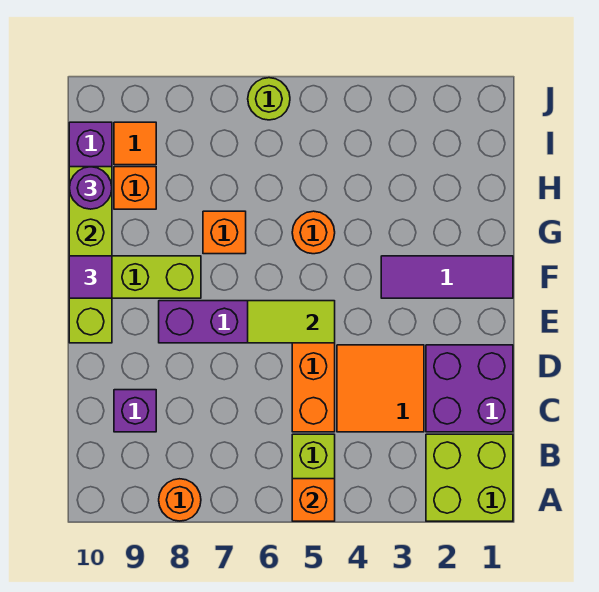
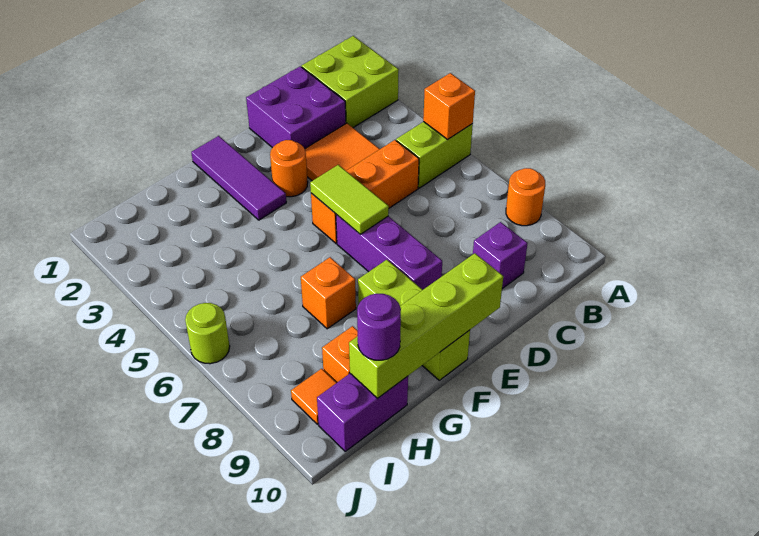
purple tile F10 level 3 -> none
orange round brick G5 level 1 -> orange round brick E3 level 1

